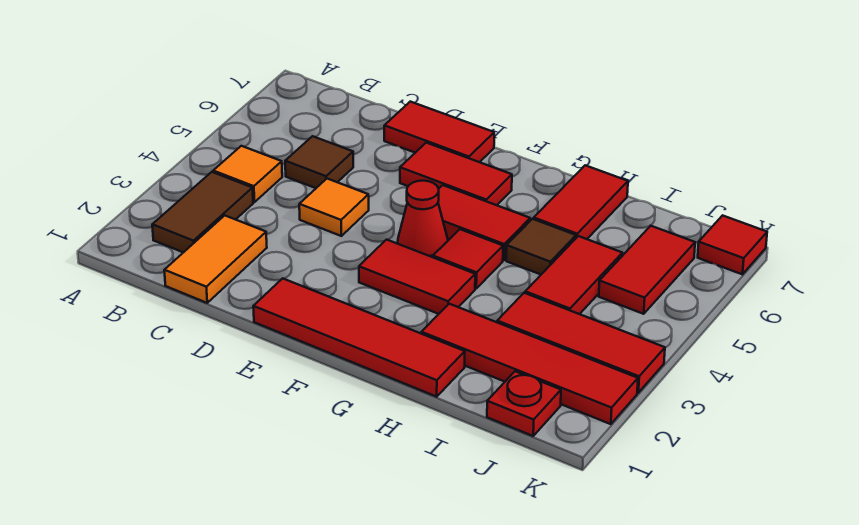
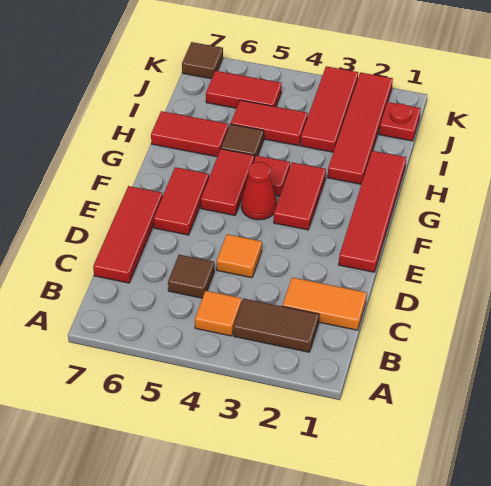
red tile D7:E7 level 1 -> red tile C7:E7 level 1
red tile K7 level 1 -> brown tile K7 level 1

